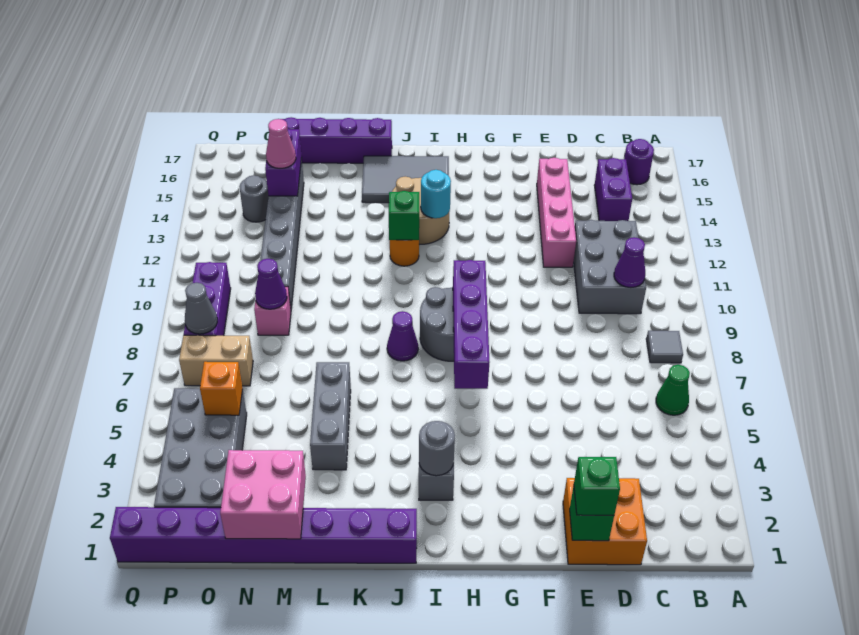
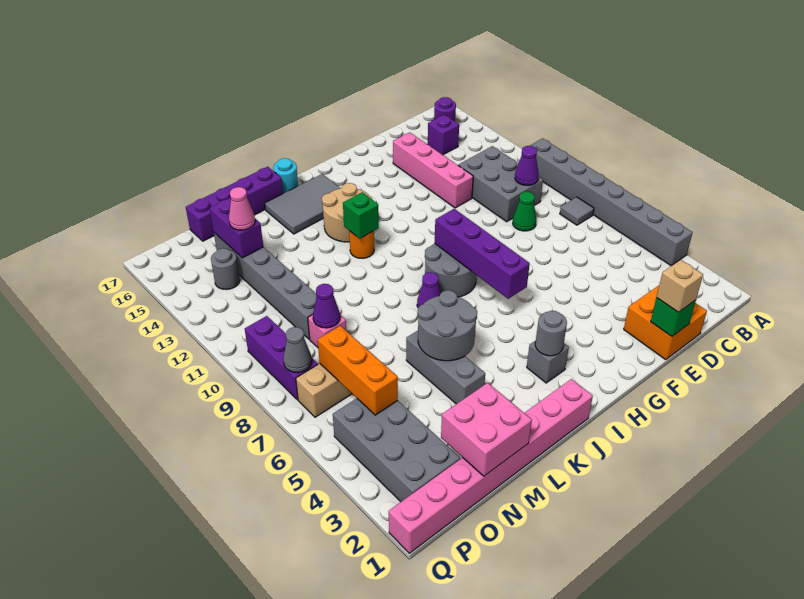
none -> grey brick A4:A11 level 1
green cone B6 level 1 -> green cone D9 level 1
purple brick C14:C15 level 1 -> purple brick C15 level 1
green brick E1 level 3 -> tan brick E1 level 3
cyan round brick I13 level 2 -> cyan round brick J17 level 1
purple brick J1:Q1 level 1 -> pink brick J1:Q1 level 1
none -> grey round brick K5:L6 level 2
orange brick O5 level 2 -> orange brick O5:O7 level 2

